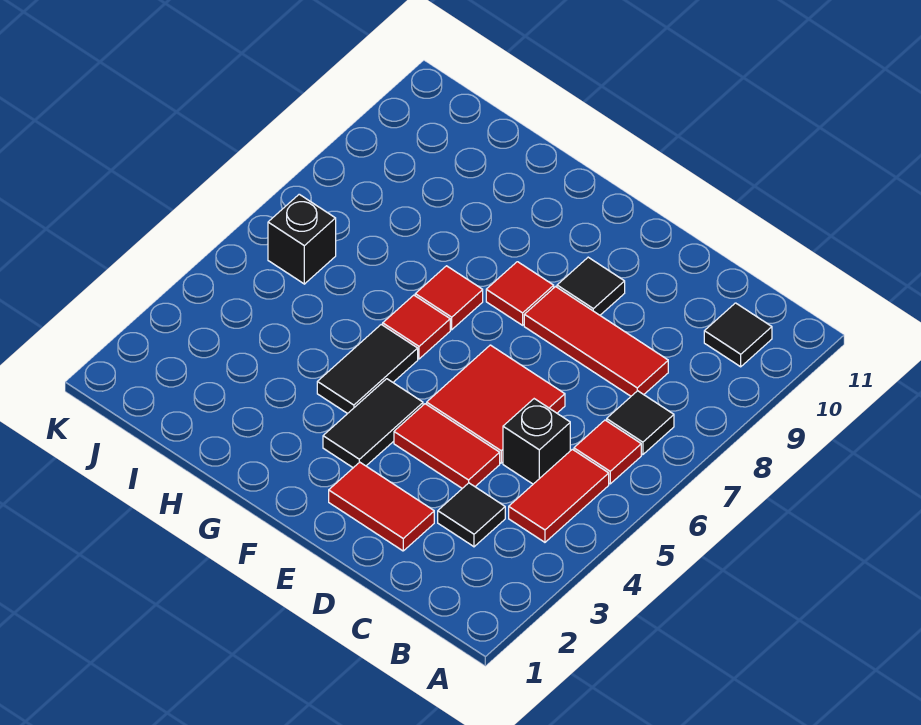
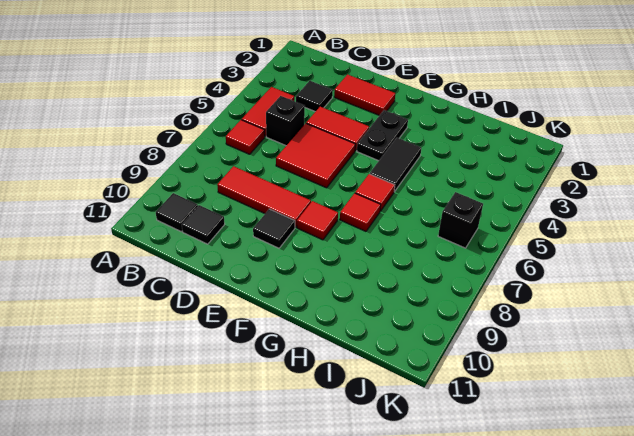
black tile B7 level 1 -> black tile C10 level 1
black tile F3:F4 level 1 -> black plate F3:F4 level 1

